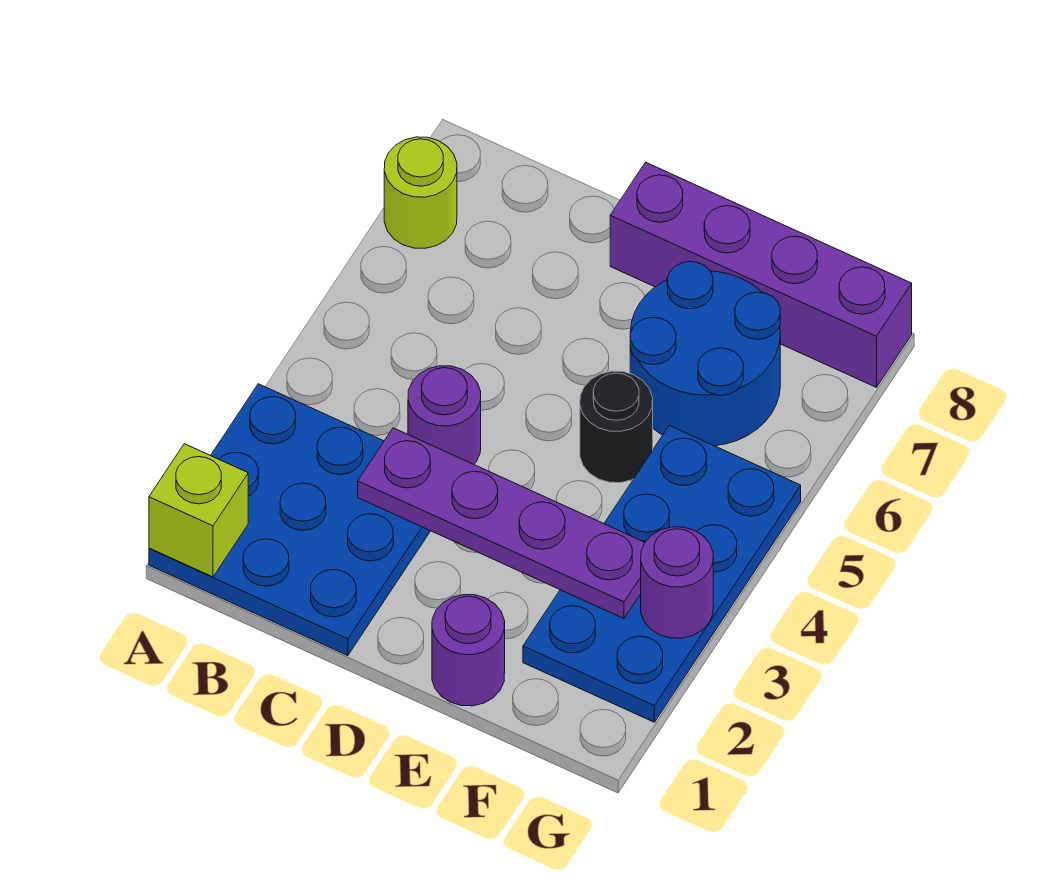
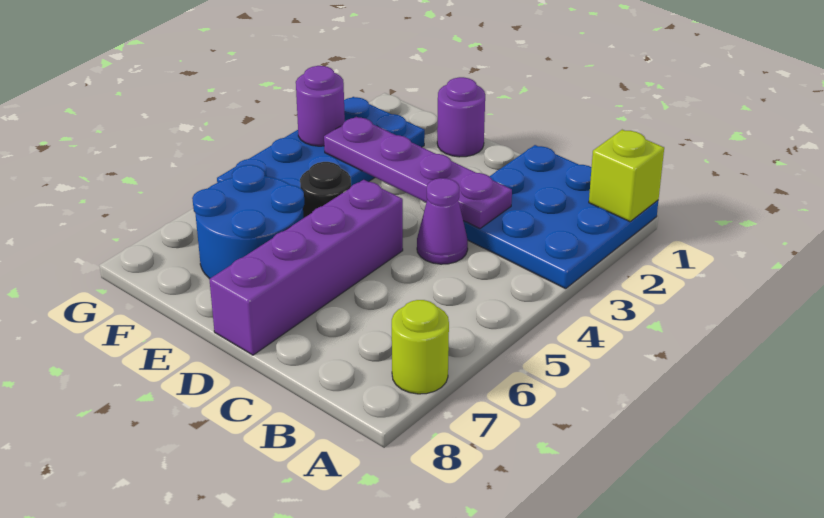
purple round brick C4 level 1 -> purple cone C4 level 1
purple brick D8:G8 level 1 -> purple brick D5:D8 level 1

